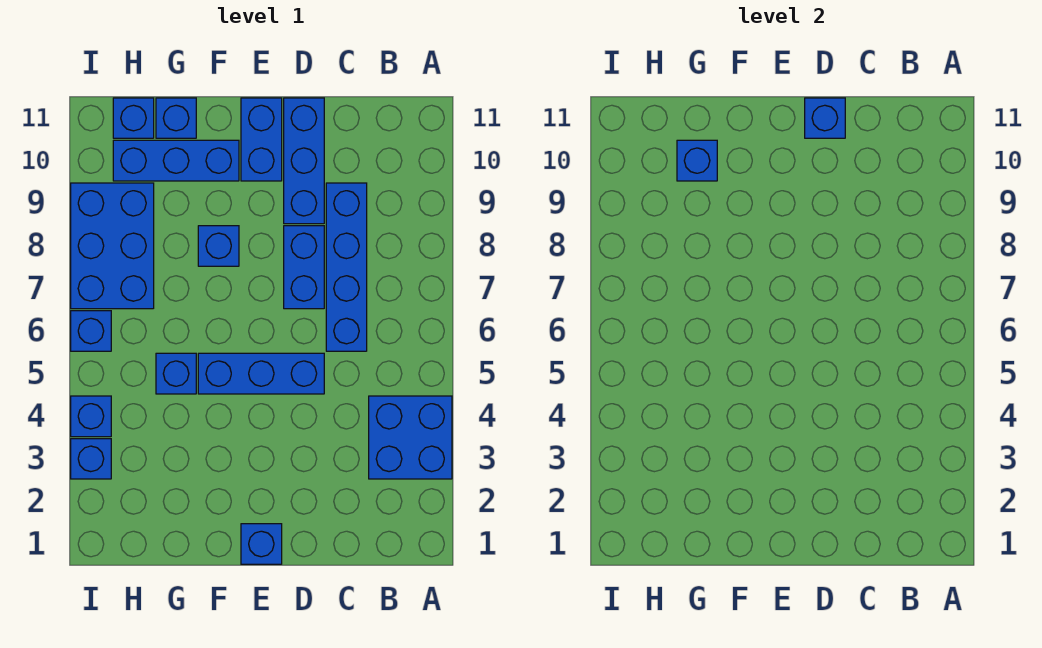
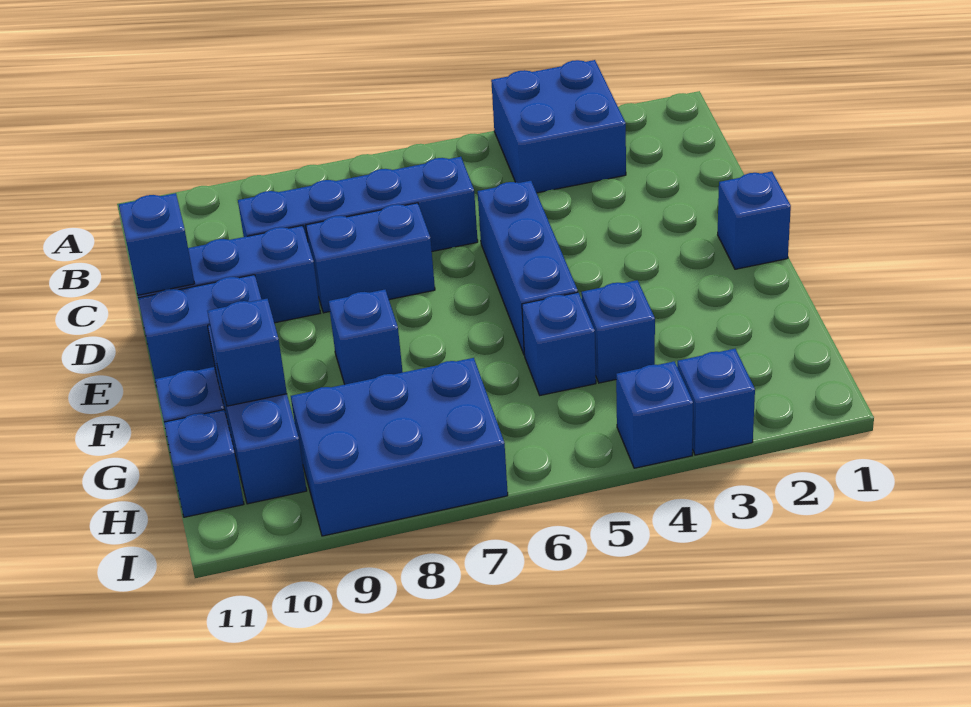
blue brick I6 level 1 -> blue brick G4 level 1

